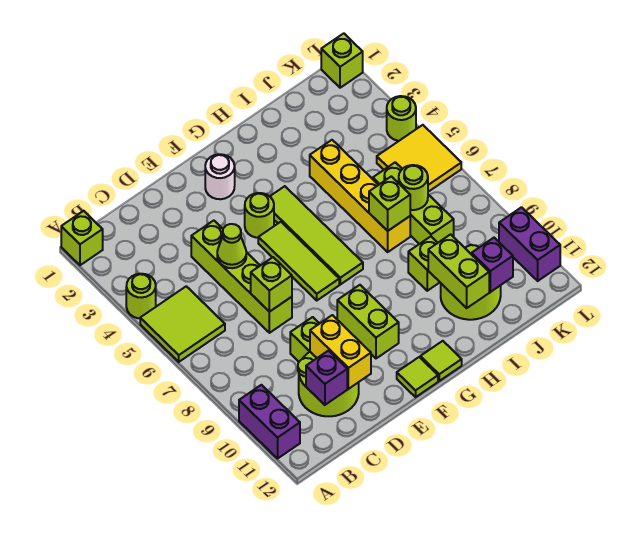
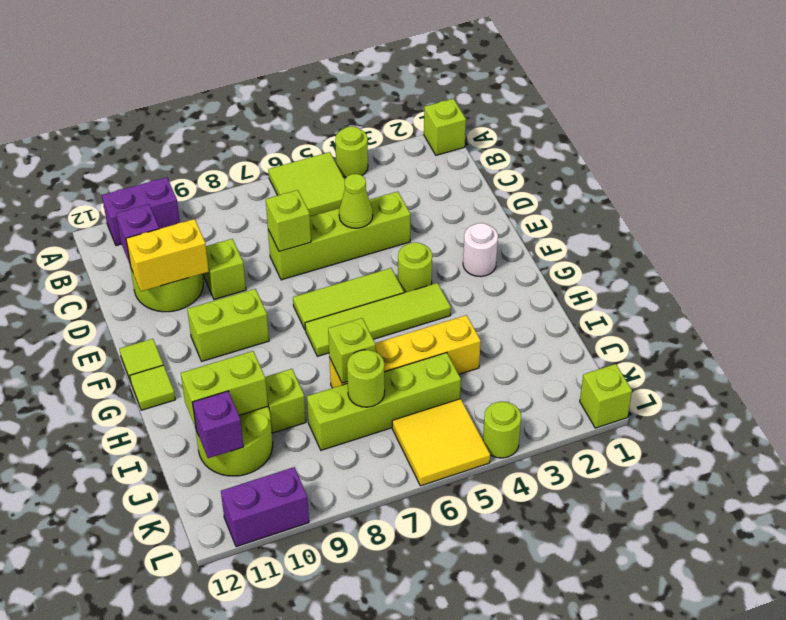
lime brick J6:J8 level 1 -> lime brick J5:J8 level 1

